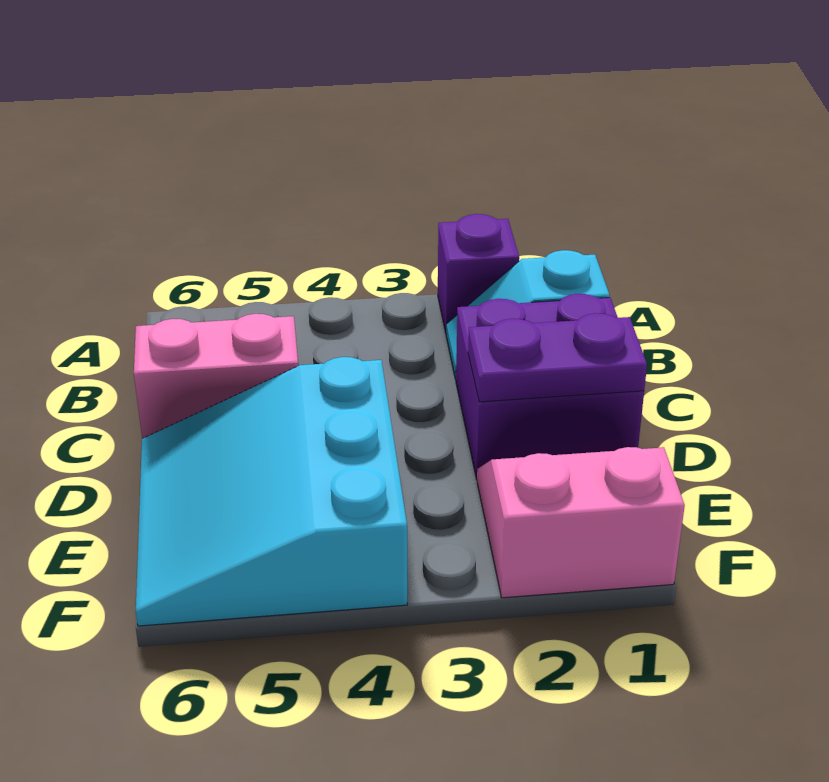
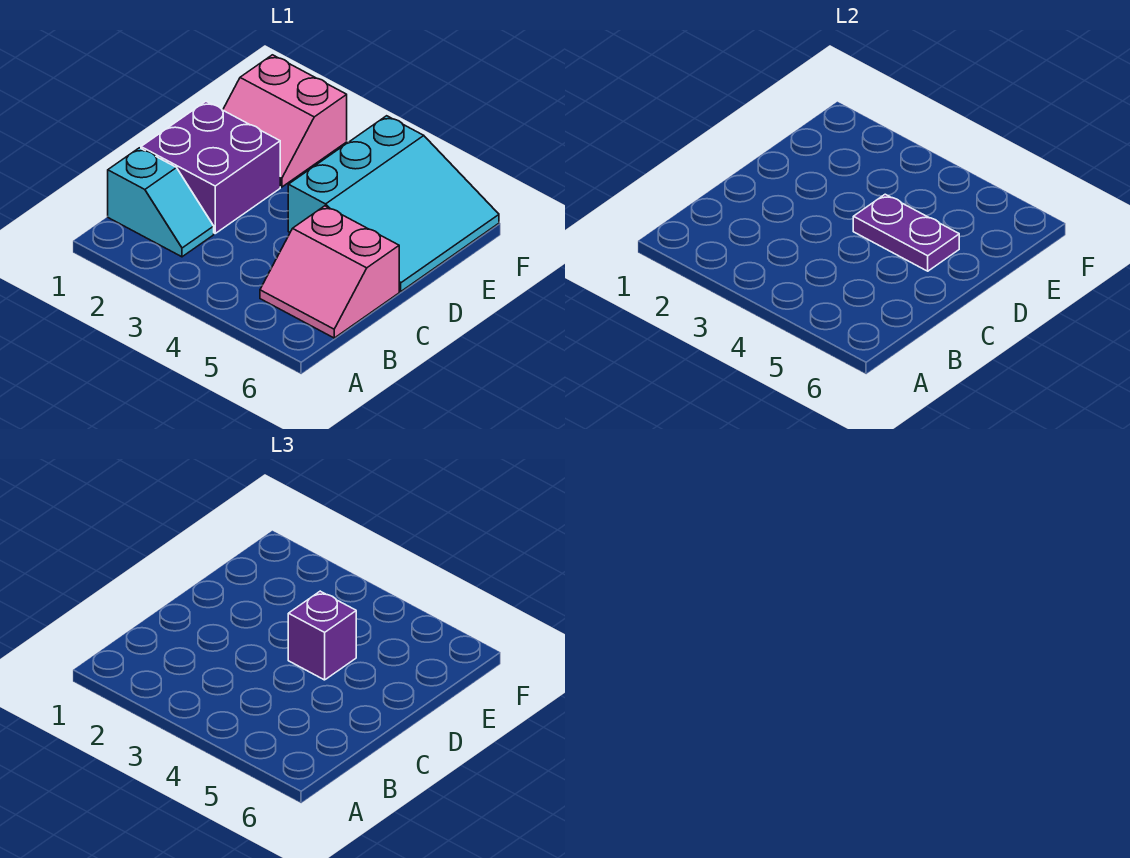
purple brick A2 level 1 -> purple brick D4 level 3
purple plate D1:D2 level 2 -> purple plate D4:D5 level 2

